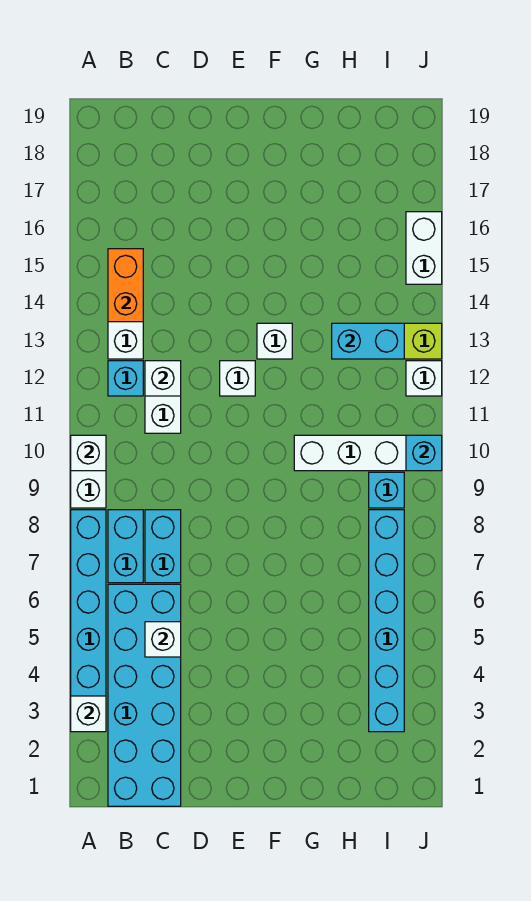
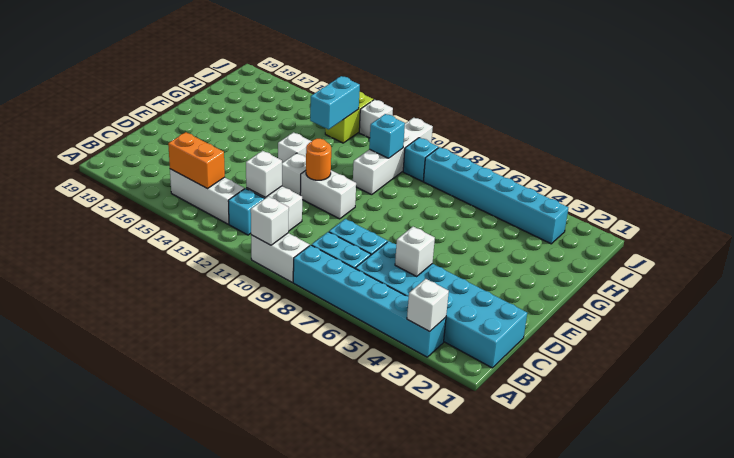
none -> orange round brick E11 level 2
cyan brick J10 level 2 -> cyan brick H10 level 2
white brick J15:J16 level 1 -> white brick E10:E11 level 1

